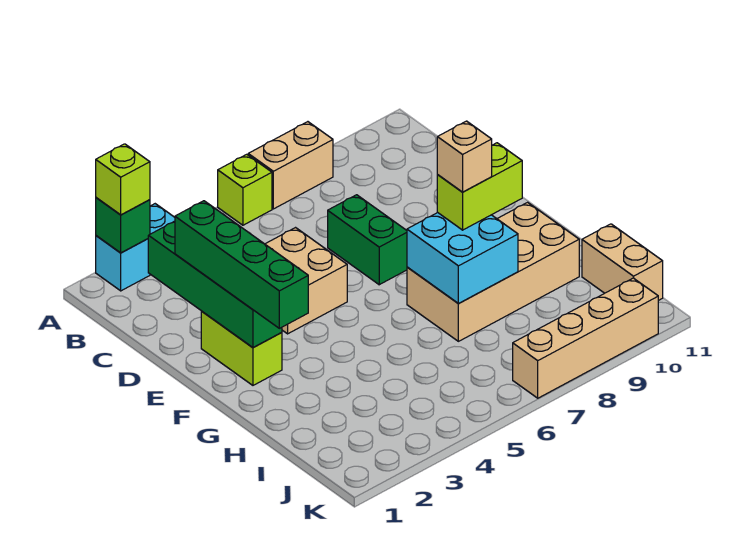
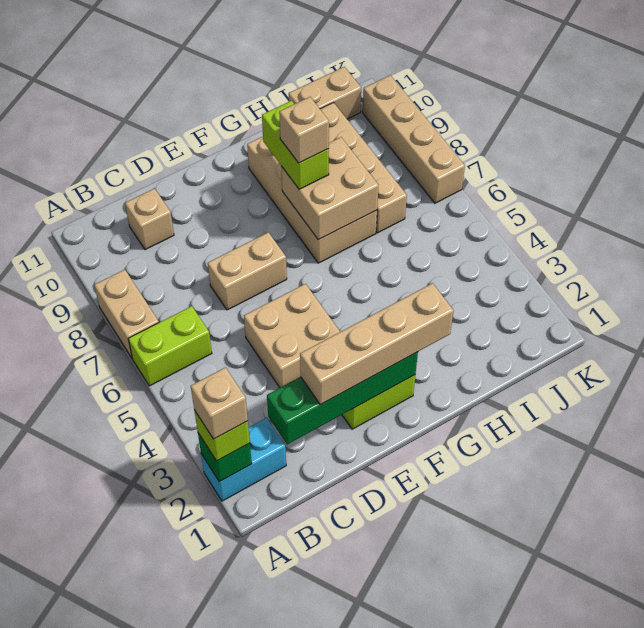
cyan brick A2:A3 level 1 -> cyan brick A2:B2 level 1
none -> tan brick A2 level 4
lime brick A6 level 1 -> lime brick A6:B6 level 1
none -> tan brick C10 level 1
green brick D2:G2 level 3 -> tan brick D2:G2 level 3
green brick D7:E7 level 1 -> tan brick D7:E7 level 1
cyan brick G7:H8 level 2 -> tan brick G7:H8 level 2
none -> tan brick I7:I10 level 1

